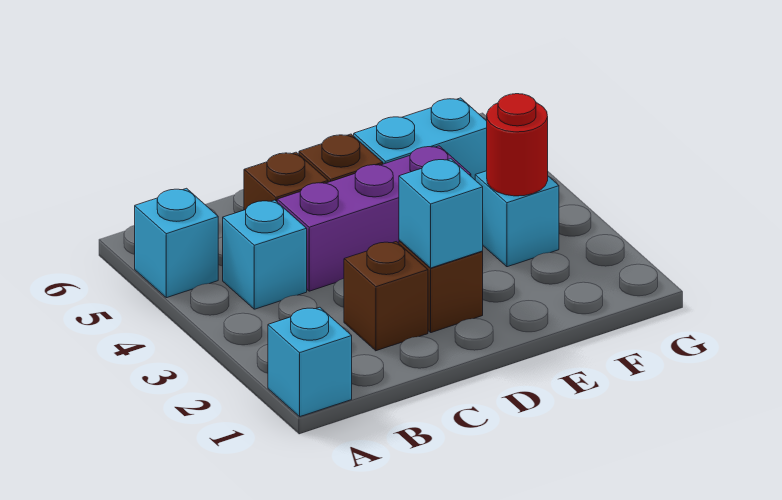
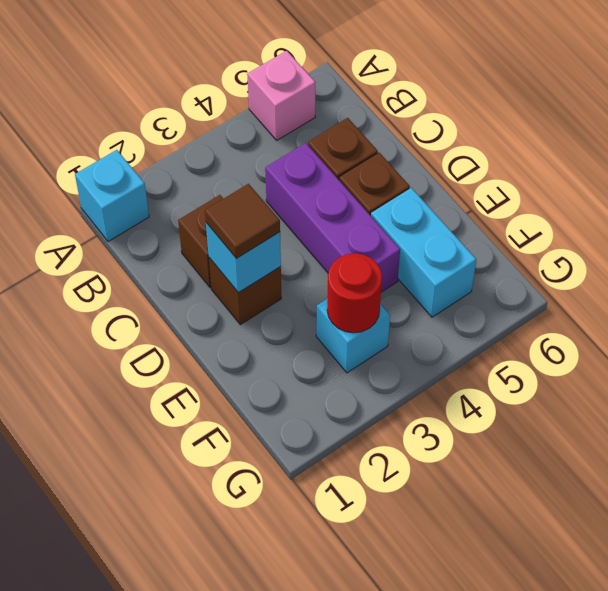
cyan brick A5 level 1 -> pink brick A5 level 1
cyan brick B4 level 1 -> none
none -> brown tile D2 level 3

